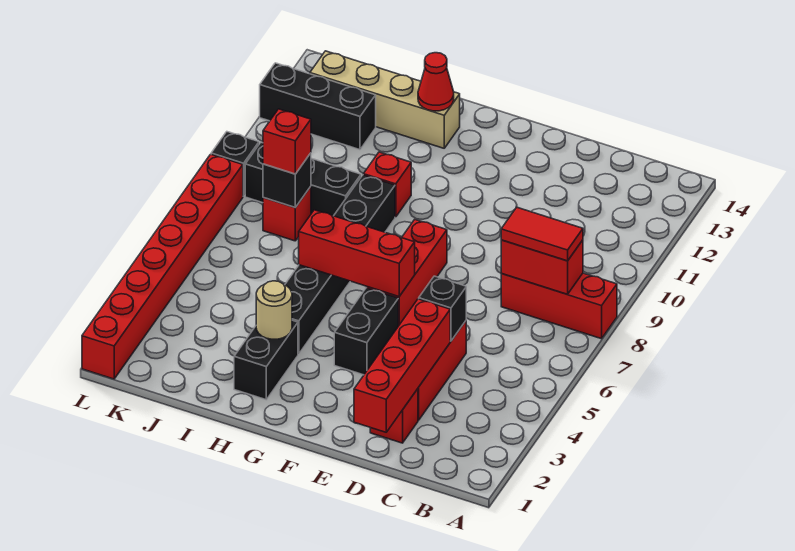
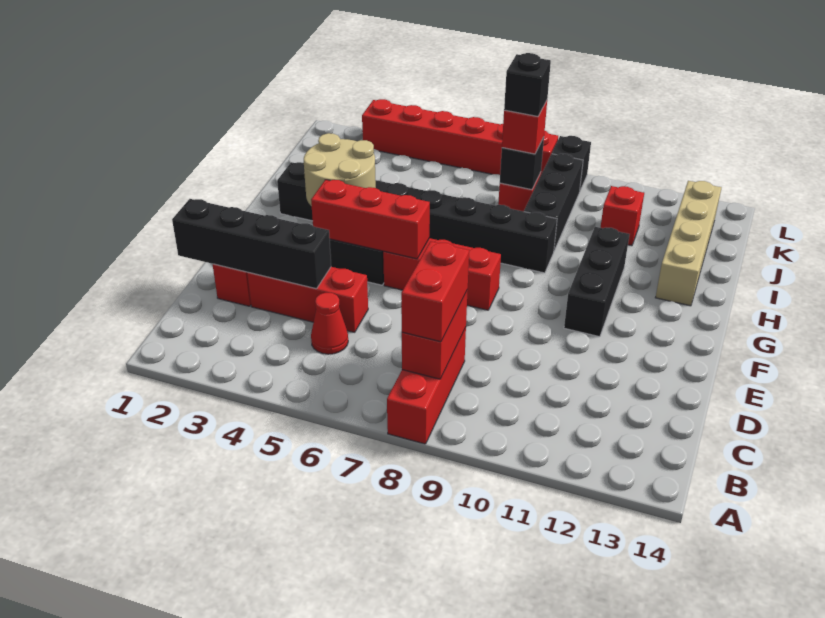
red tile B8:C8 level 3 -> red brick B8:C8 level 3
red brick D1:D4 level 2 -> black brick D1:D4 level 2
black brick D5 level 2 -> black brick J8 level 4
red brick F6:H6 level 2 -> red brick F4:F6 level 2
tan round brick H3 level 2 -> tan round brick G3:H4 level 2
red brick H10 level 1 -> red brick J11 level 1
red cone H13 level 2 -> red cone C5 level 1
black brick J12:L12 level 1 -> black brick F11:H11 level 1
red brick L1:L8 level 1 -> red brick L3:L8 level 1

